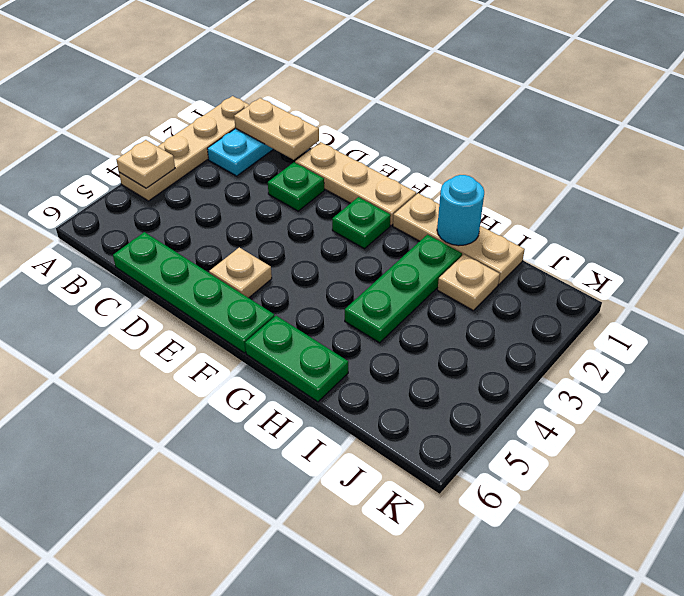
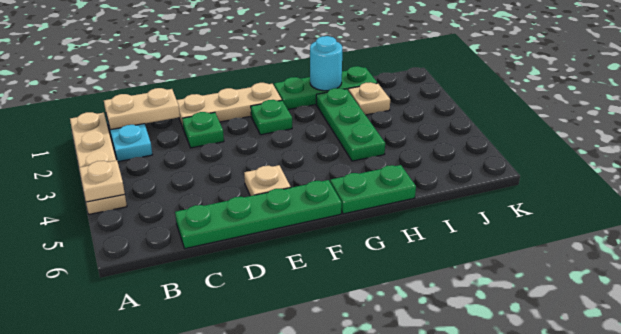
tan plate G1:I1 level 1 -> green plate G1:I1 level 1

